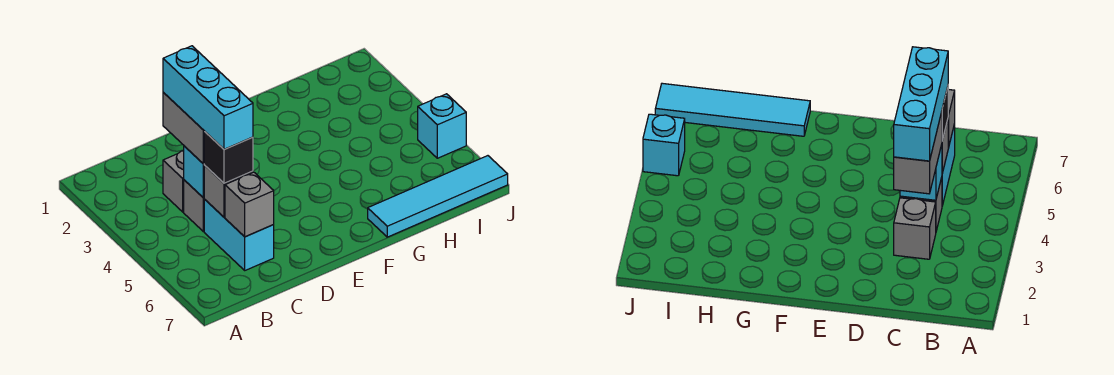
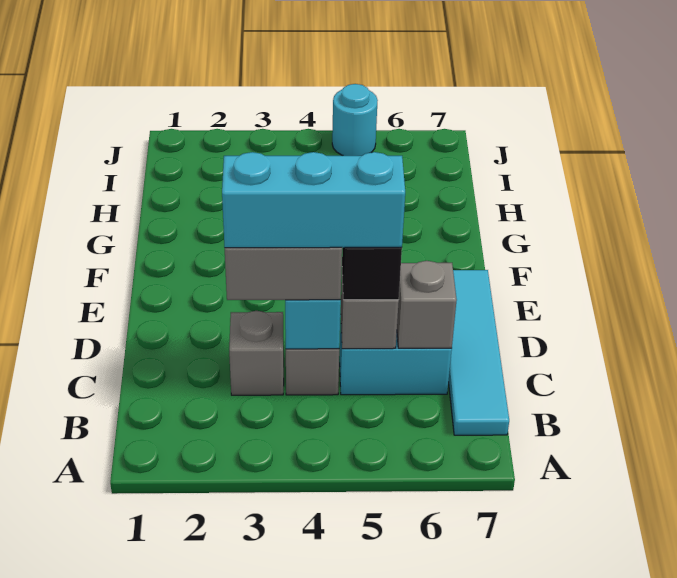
cyan tile G7:J7 level 1 -> cyan tile B7:E7 level 1
cyan brick J5 level 1 -> cyan round brick J5 level 1

